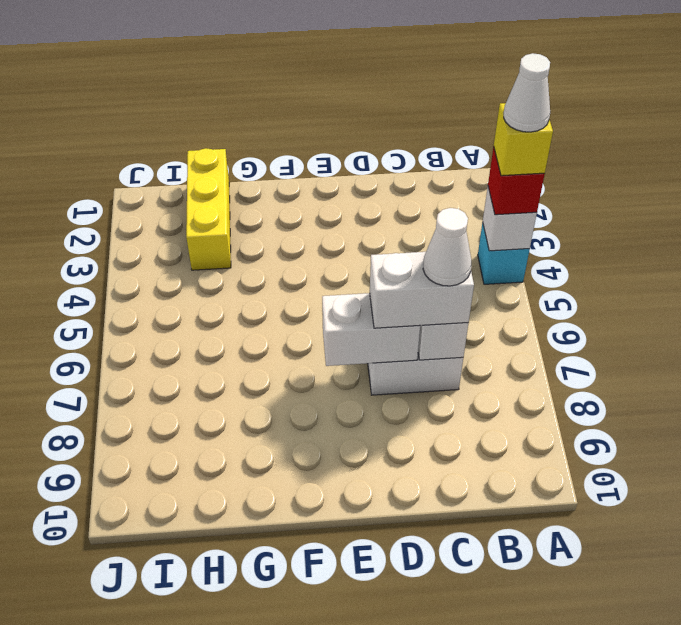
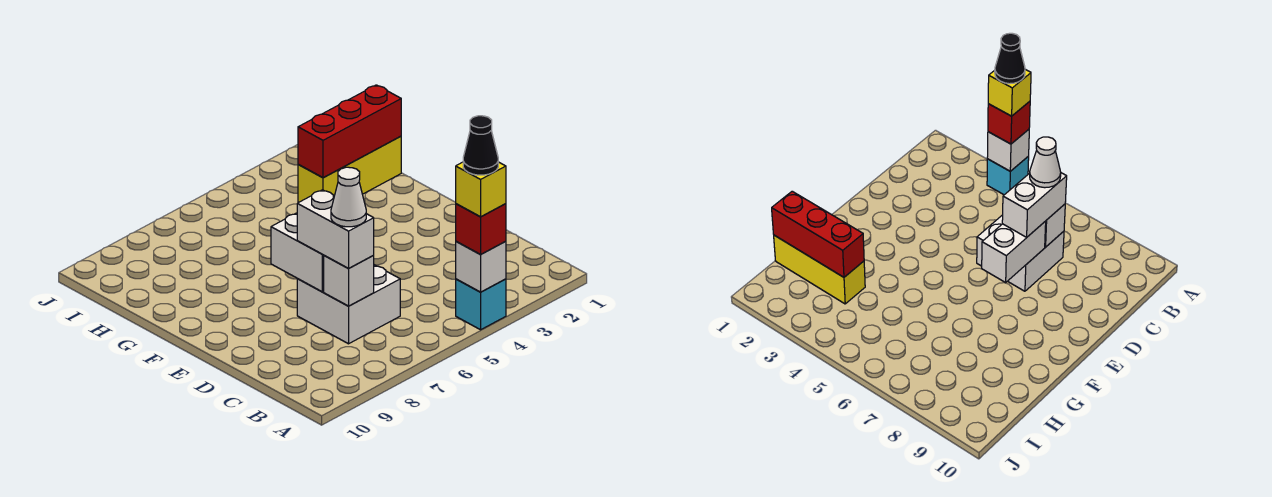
white cone A4 level 5 -> black cone A4 level 5
none -> red brick H1:H3 level 2

